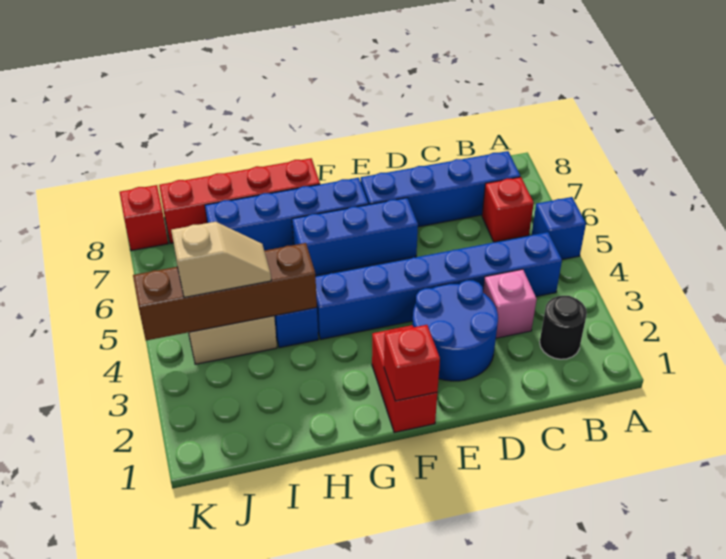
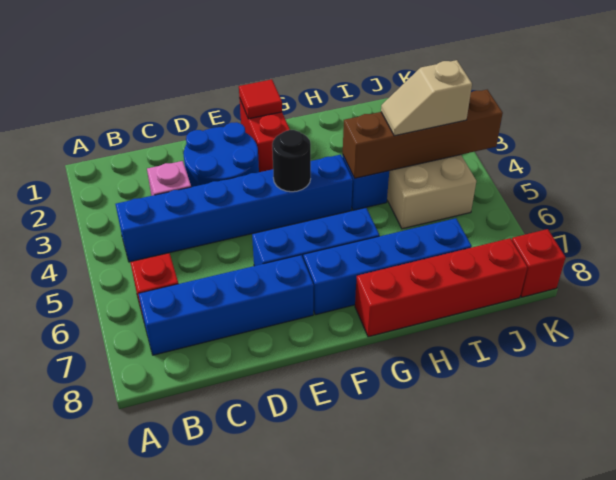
blue brick A5 level 1 -> none
black round brick B2 level 1 -> black round brick F4 level 2
red brick F1 level 2 -> red tile F1 level 2

